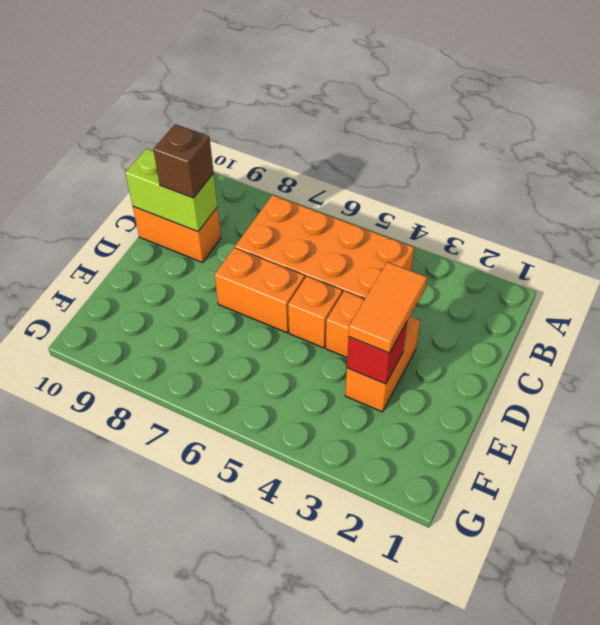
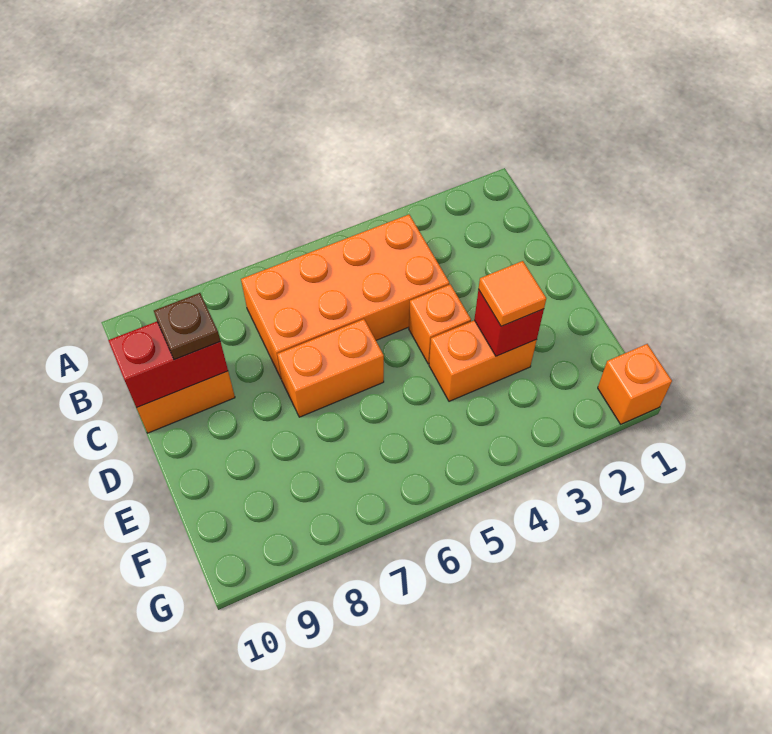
lime brick C9:C10 level 2 -> red brick C9:C10 level 2
brown brick C9 level 3 -> brown plate C9 level 3
orange brick D3:E3 level 1 -> orange brick E3:E4 level 1
orange tile D3:E3 level 3 -> orange tile E3 level 3
orange brick D5 level 1 -> orange brick G1 level 1

